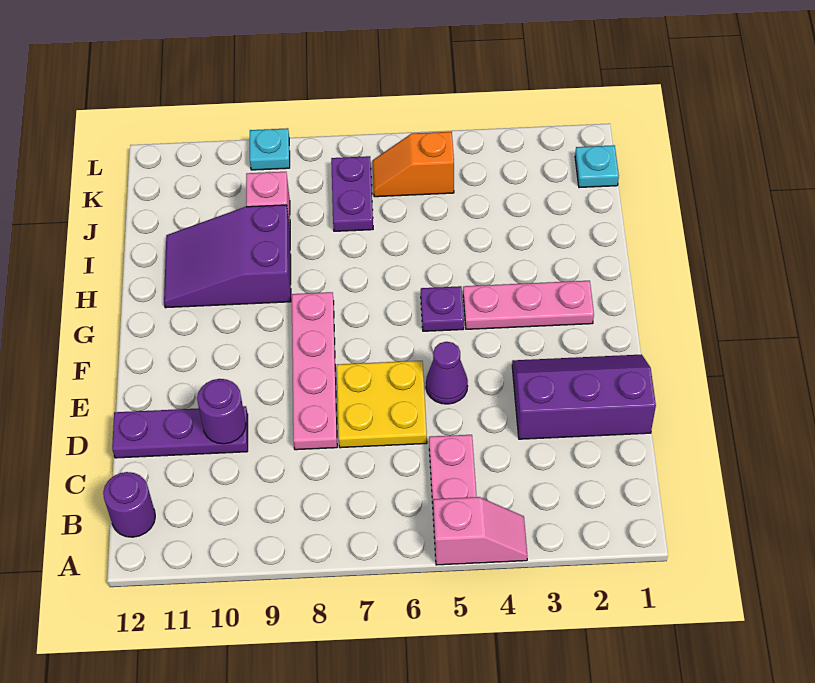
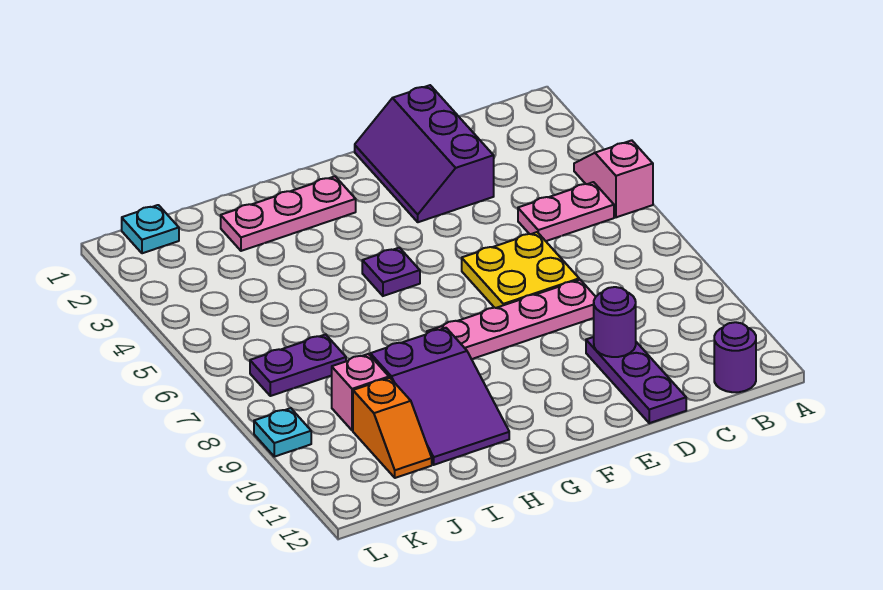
purple cone E5 level 1 -> none
pink plate G2:G4 level 1 -> pink plate G2:I2 level 1
orange slope K5:K6 level 1 top 5 -> orange slope J10:J11 level 1 top 10

